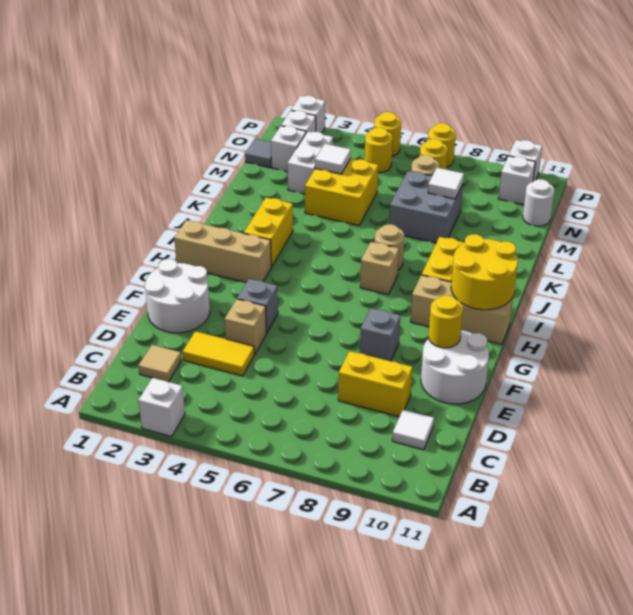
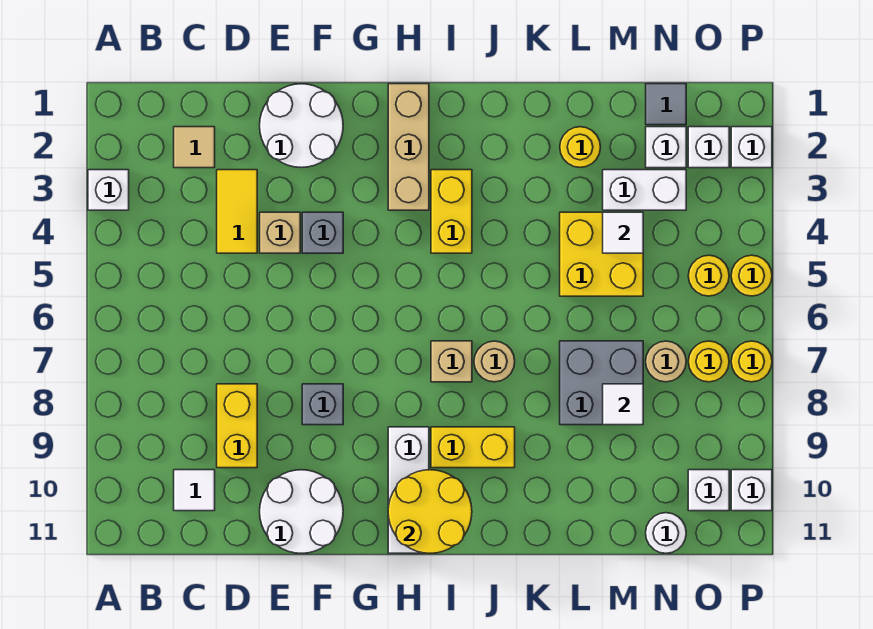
yellow round brick F10 level 2 -> yellow round brick L2 level 1
tan brick H9:H11 level 1 -> white brick H9:H11 level 1
yellow brick I3:J3 level 1 -> yellow brick I3:I4 level 1

